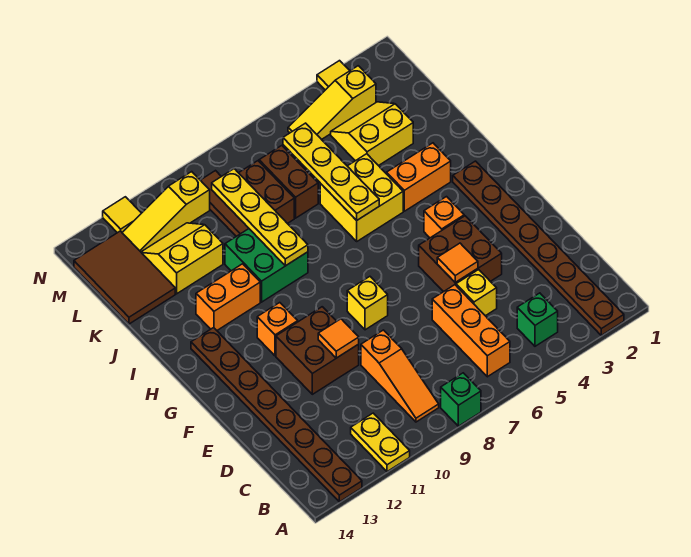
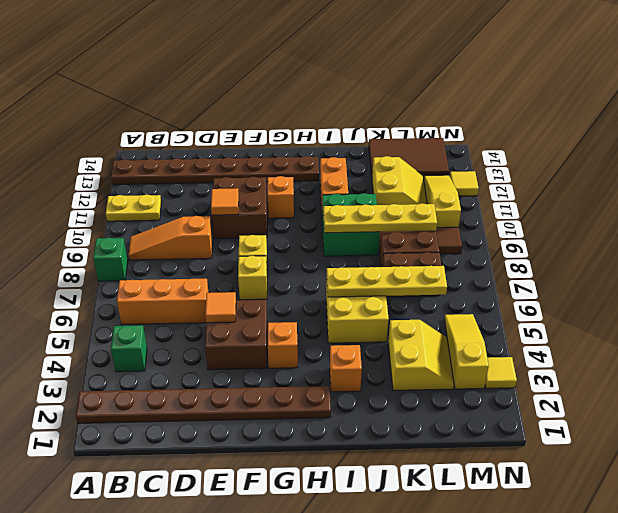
yellow brick D5 level 1 -> yellow brick F7 level 1
orange brick I3:I4 level 1 -> orange brick I3 level 1

